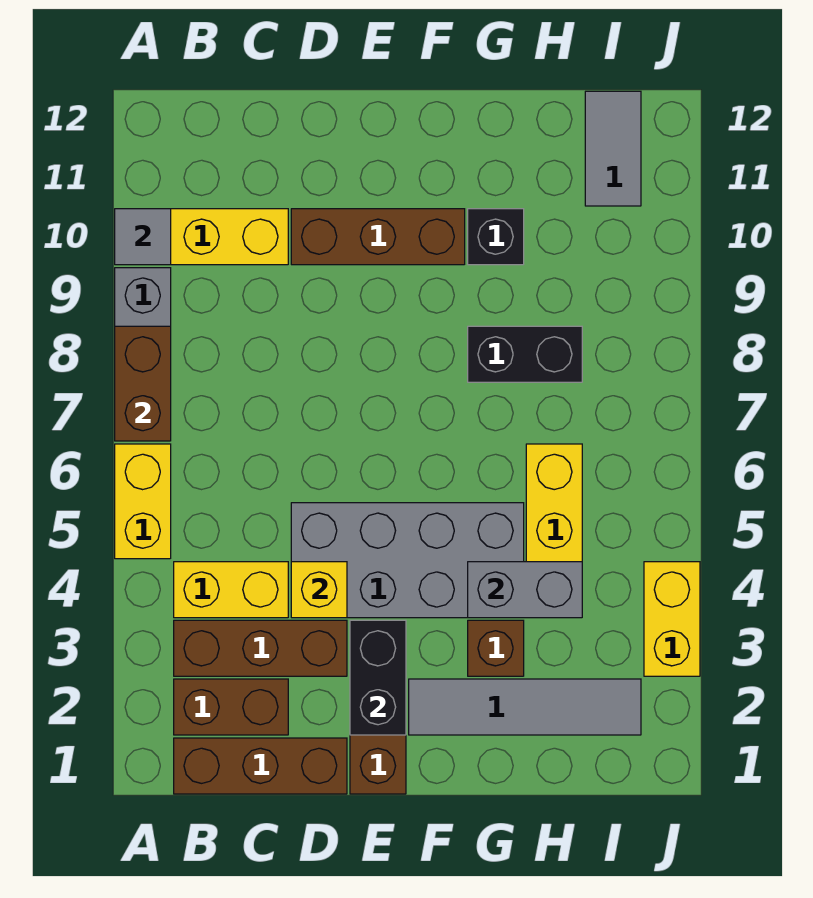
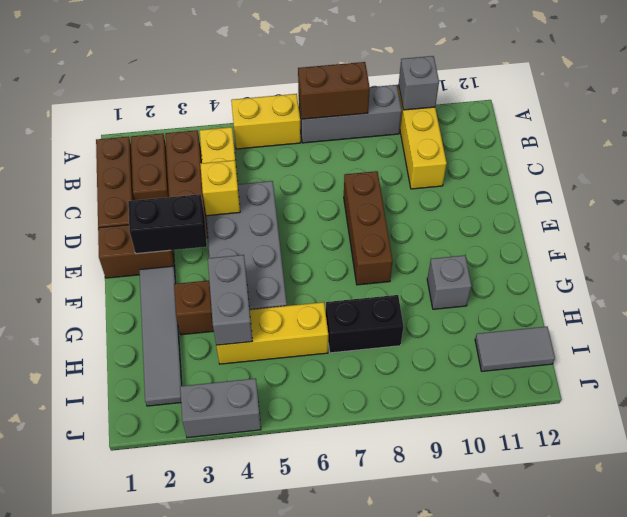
grey tile A10 level 2 -> grey brick A10 level 2
brown brick D10:F10 level 1 -> brown brick D8:F8 level 1
black brick G8:H8 level 1 -> black brick H7:H8 level 1
black brick G10 level 1 -> grey brick G10 level 1
yellow brick J3:J4 level 1 -> grey brick J3:J4 level 1

